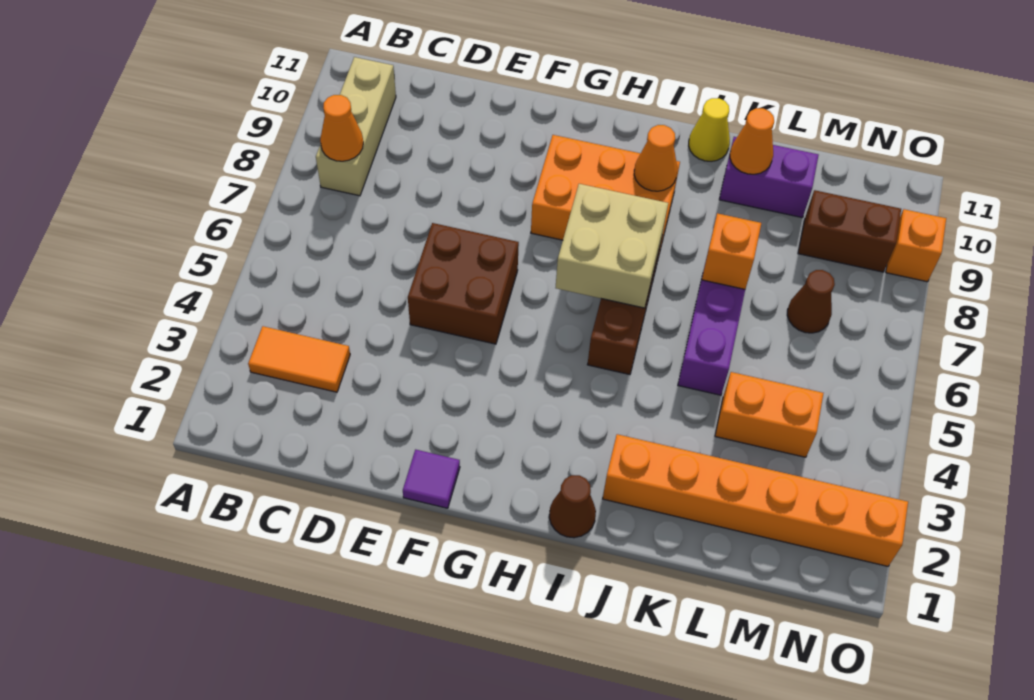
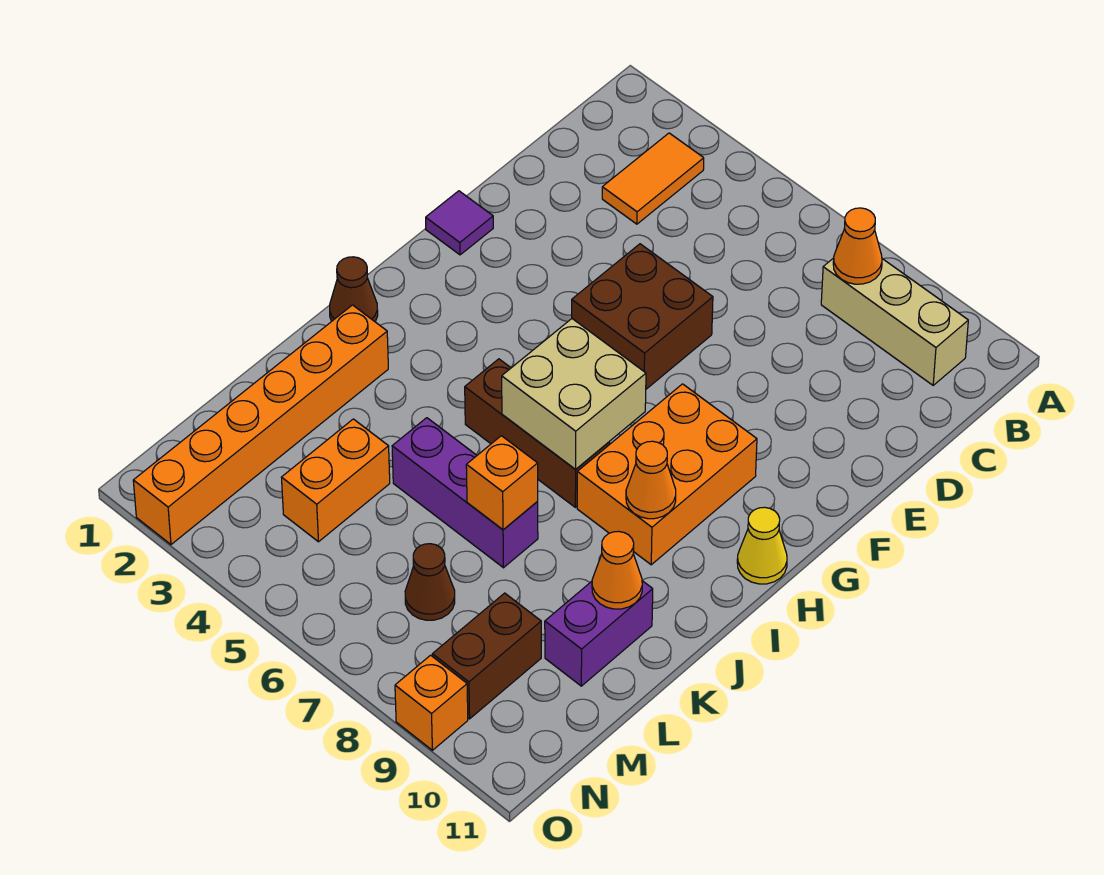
yellow cone J11 level 1 -> yellow cone H11 level 1

